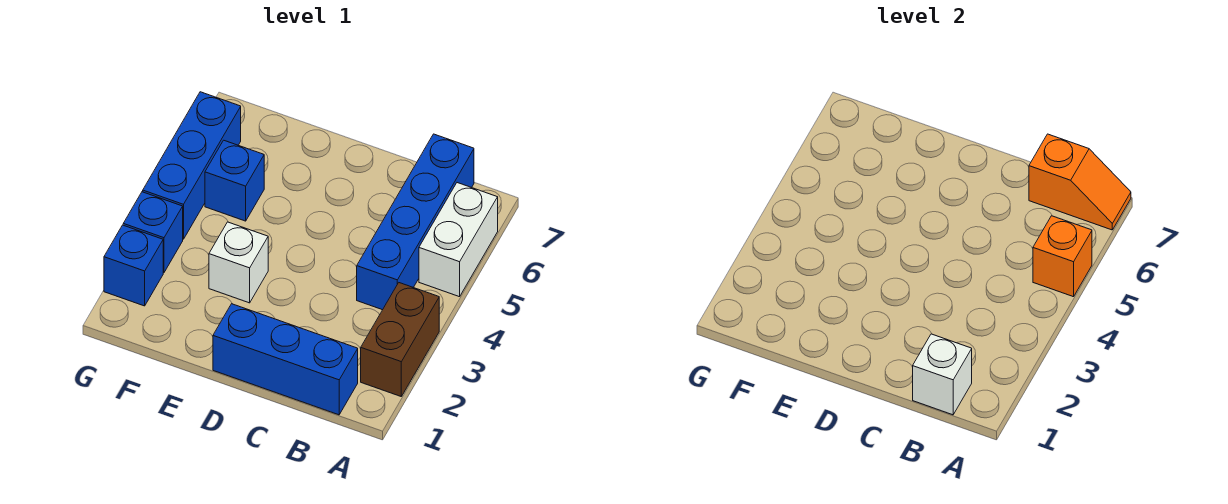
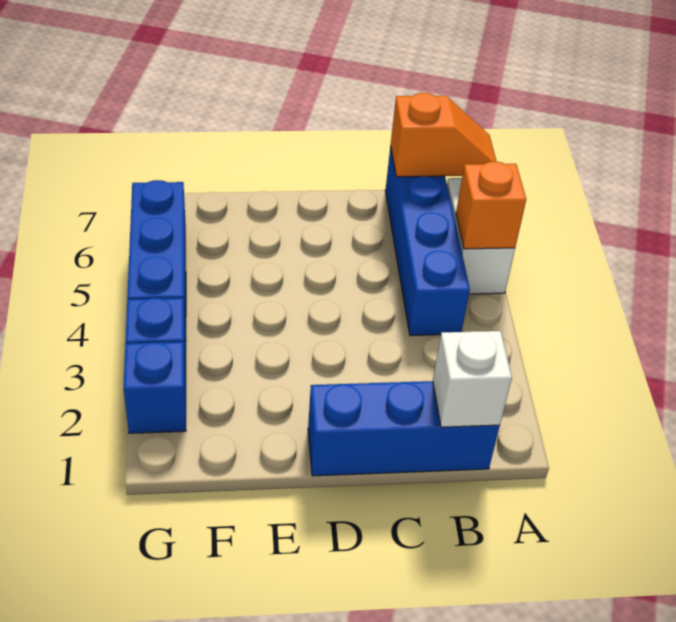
brown brick A2:A3 level 1 -> none
white brick E3 level 1 -> none
blue brick F5 level 1 -> none

